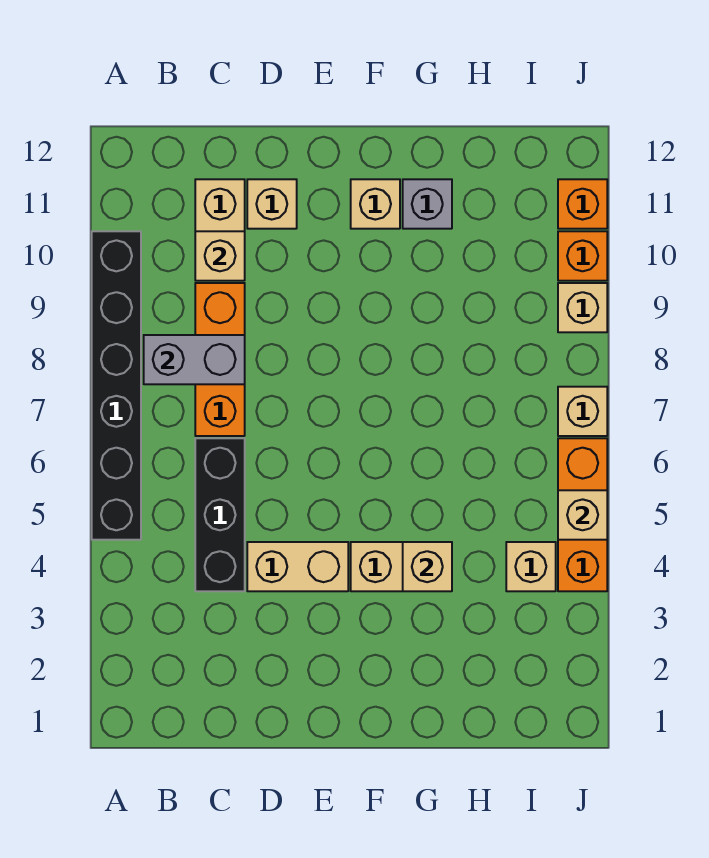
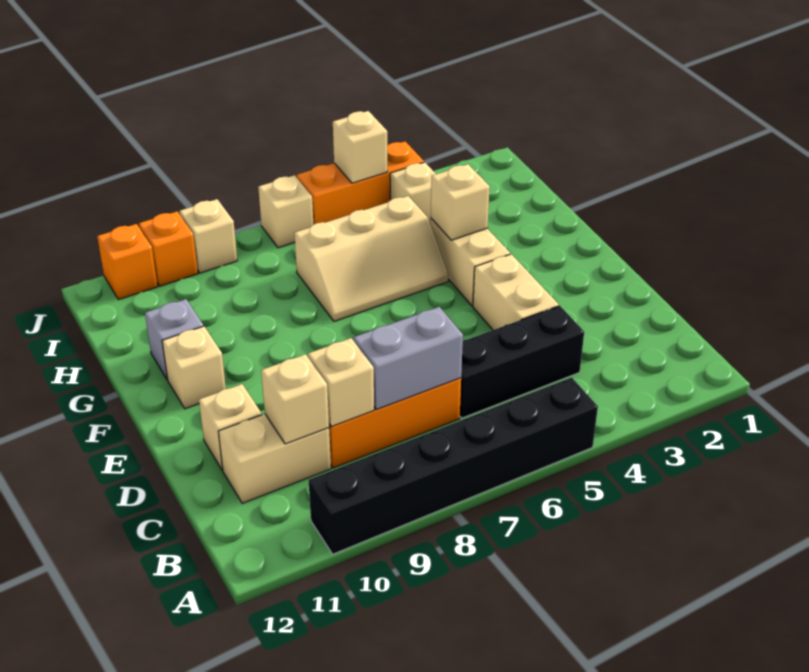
grey brick B8:C8 level 2 -> grey brick C7:C8 level 2
none -> tan brick C9 level 2
none -> tan slope G5:H7 level 1 top H

